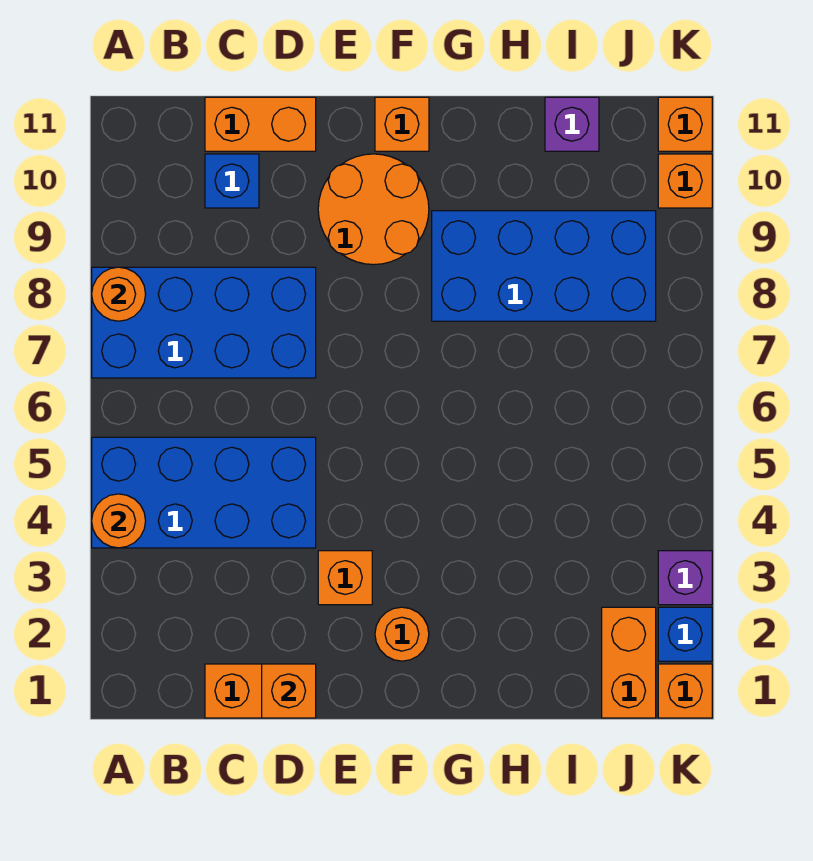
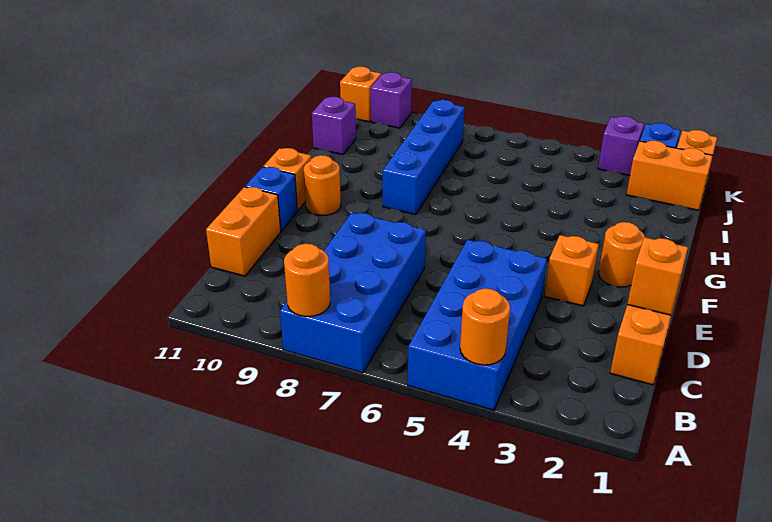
blue brick C10 level 1 -> blue brick E11 level 1
orange round brick E9:F10 level 1 -> orange round brick F10 level 1
blue brick G8:J9 level 1 -> blue brick G8:J8 level 1
orange brick K10 level 1 -> purple brick K10 level 1

